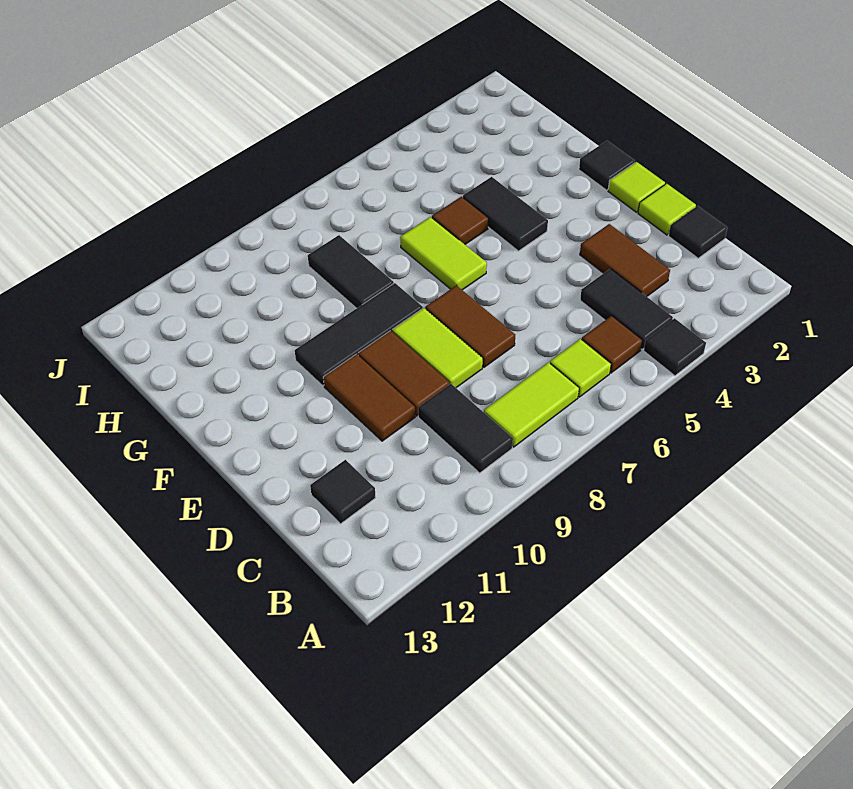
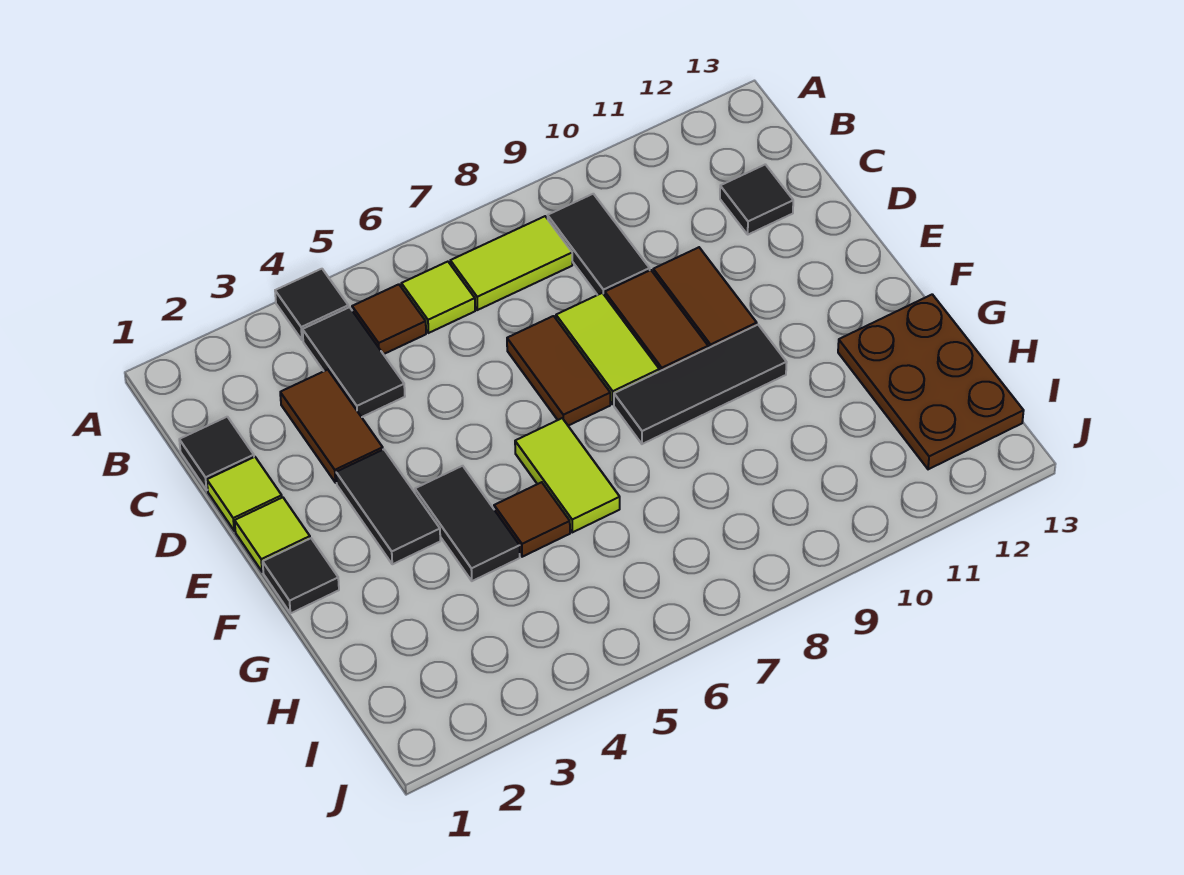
black tile G8:H8 level 1 -> black tile E3:F3 level 1
none -> brown plate G12:I13 level 1

